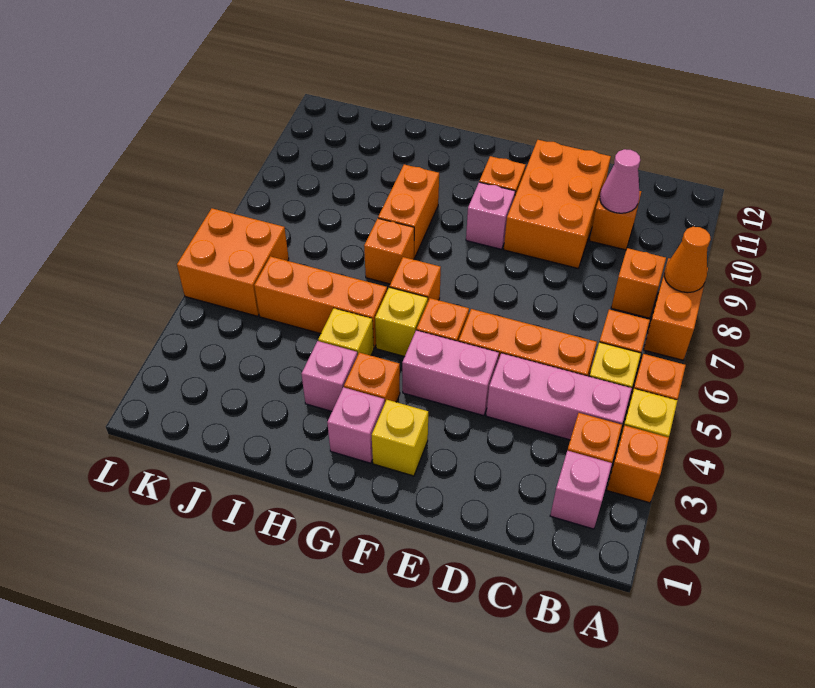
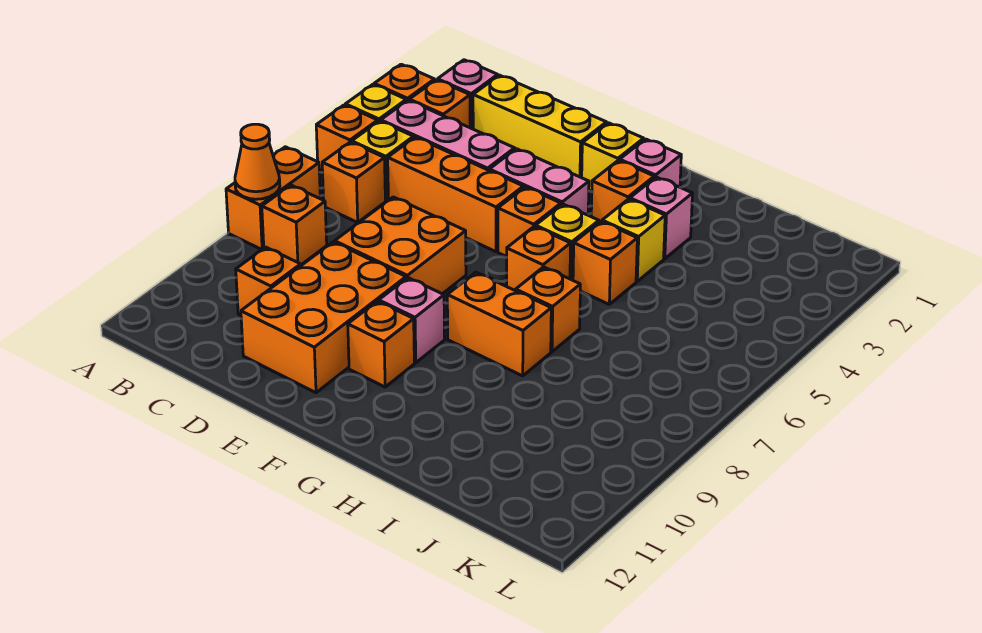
none -> yellow brick C2:E2 level 1
pink cone C10 level 2 -> none
orange brick H5:J5 level 1 -> orange brick H5 level 1
orange brick H8:H9 level 1 -> orange brick G8:H8 level 1
orange brick K5:L6 level 1 -> orange brick D7:E8 level 1

